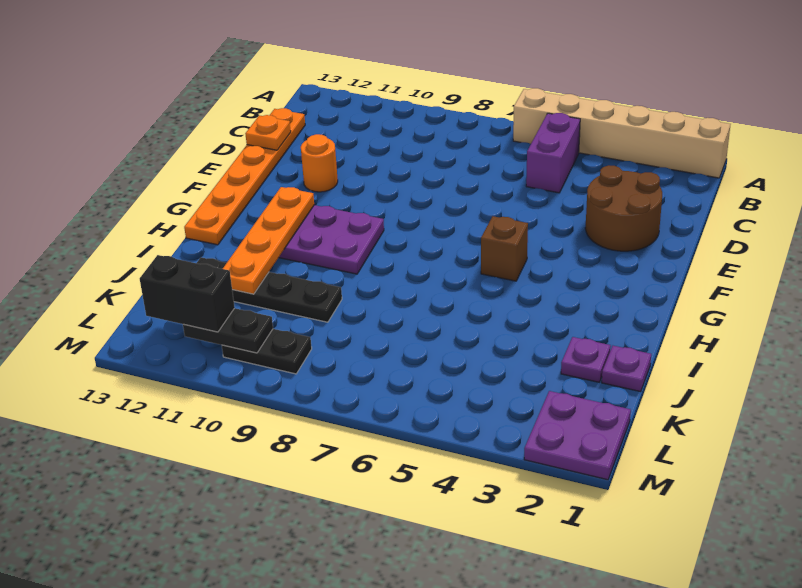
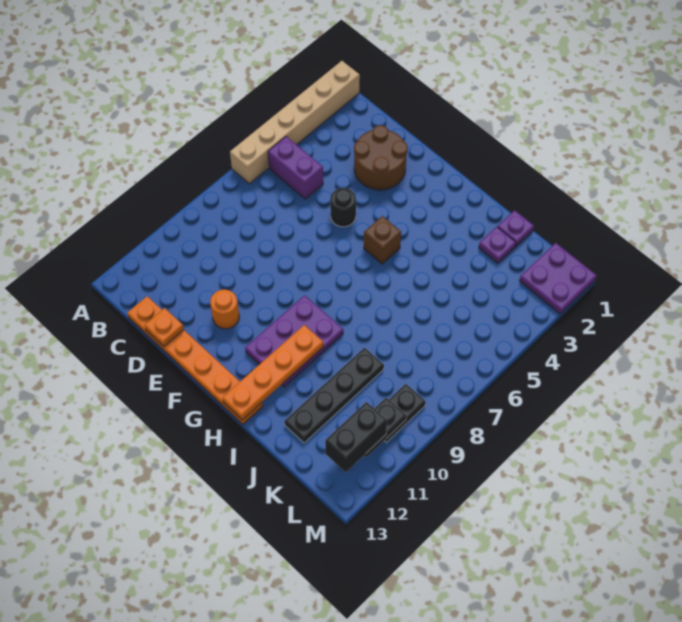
none -> black round brick E5 level 1
orange plate G11:J11 level 2 -> orange plate H10:H13 level 2

